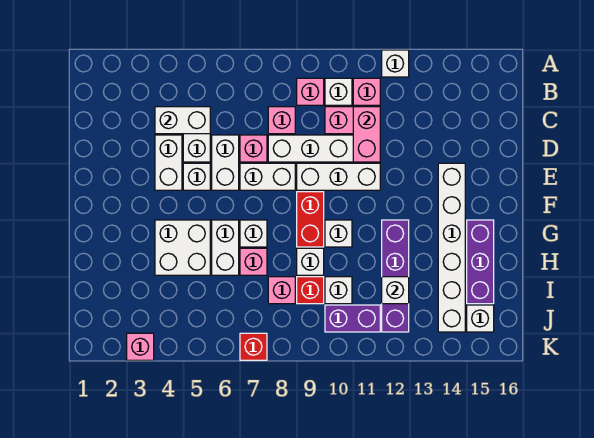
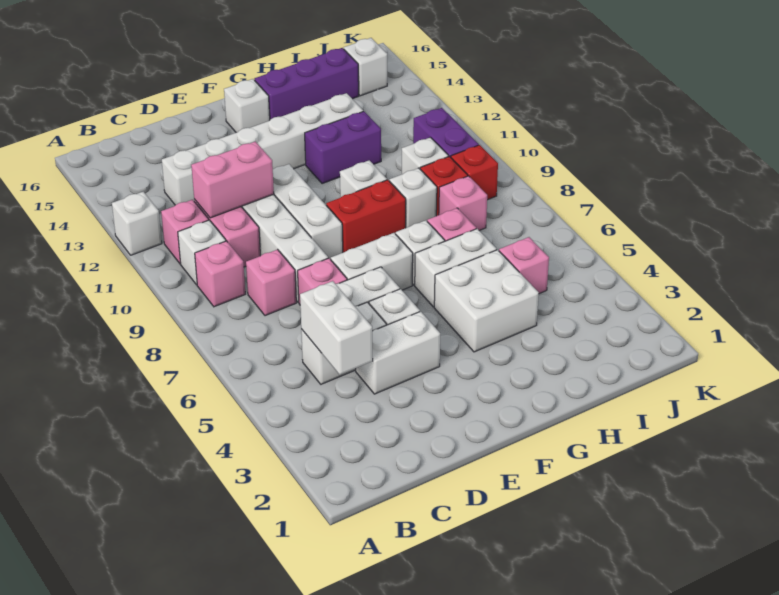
white brick E7:E8 level 1 -> white brick E7:F7 level 1
white brick E14:J14 level 1 -> white brick C13:H13 level 1
purple brick G12:J12 level 1 -> purple brick G12:H12 level 1
white brick I12 level 2 -> white brick F15 level 1
pink brick K3 level 1 -> pink brick I5 level 1
red brick K7 level 1 -> red brick J9 level 1

